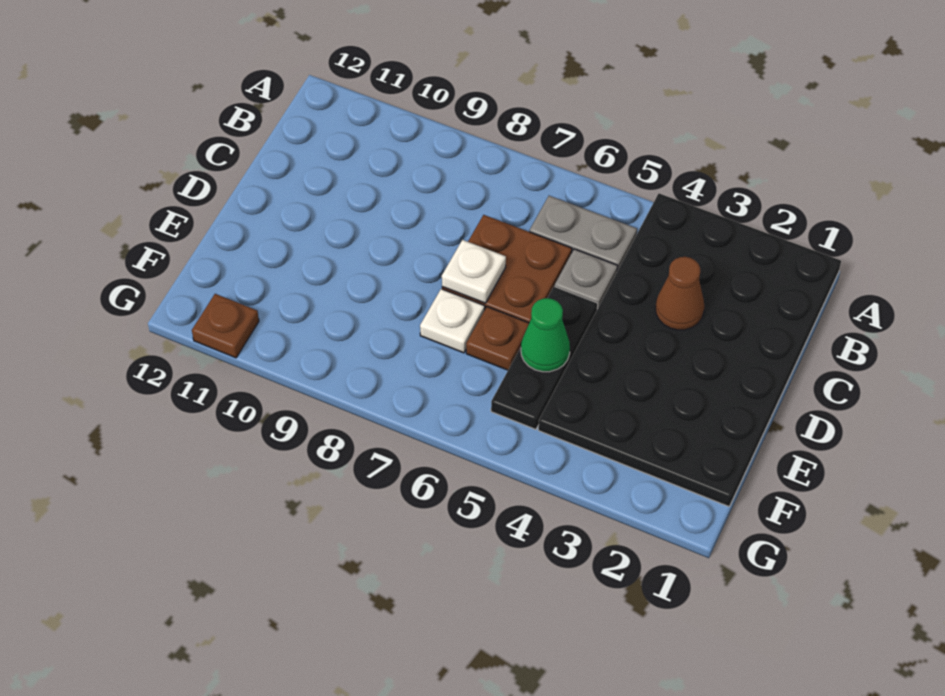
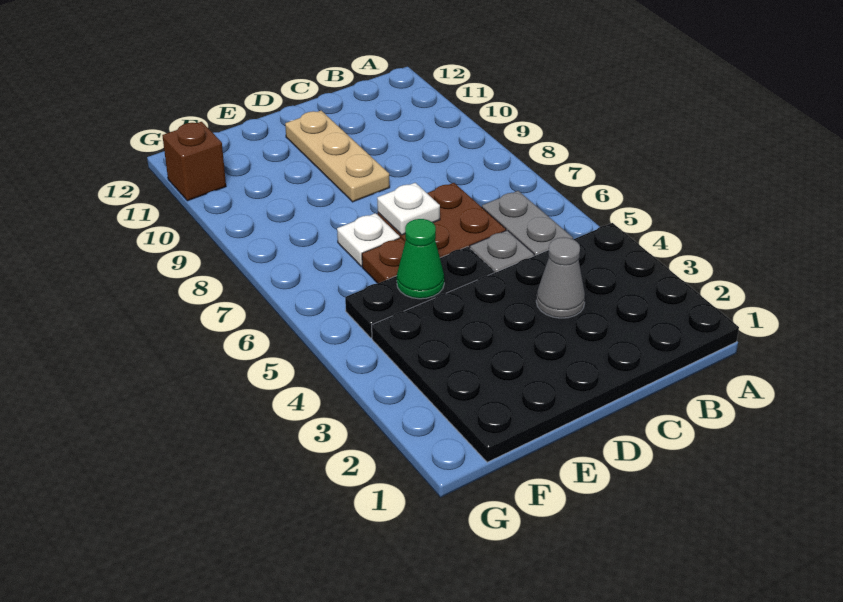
brown cone C3 level 2 -> grey cone C3 level 2
none -> tan plate D9:D11 level 1
brown plate G11 level 1 -> brown brick G11 level 1

